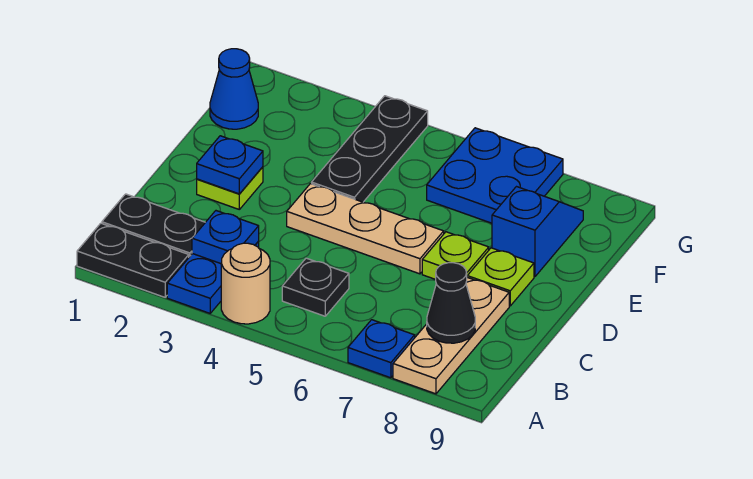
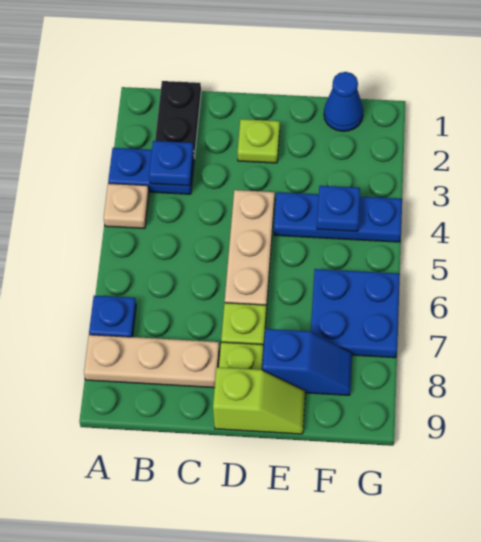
black plate A1:A2 level 1 -> none
tan round brick A4 level 1 -> tan plate A4 level 1
black plate B5 level 1 -> none
black cone B8 level 2 -> none
blue plate D2 level 2 -> blue plate F4 level 2
none -> lime slope D9:E9 level 1 top D
black plate E4:G4 level 1 -> blue plate E4:G4 level 1

